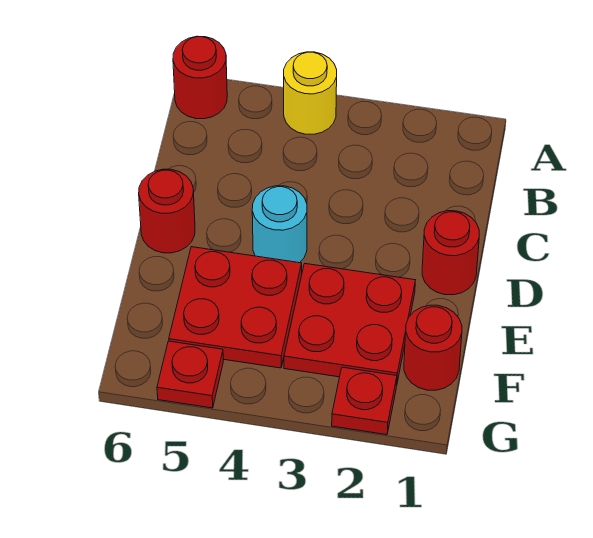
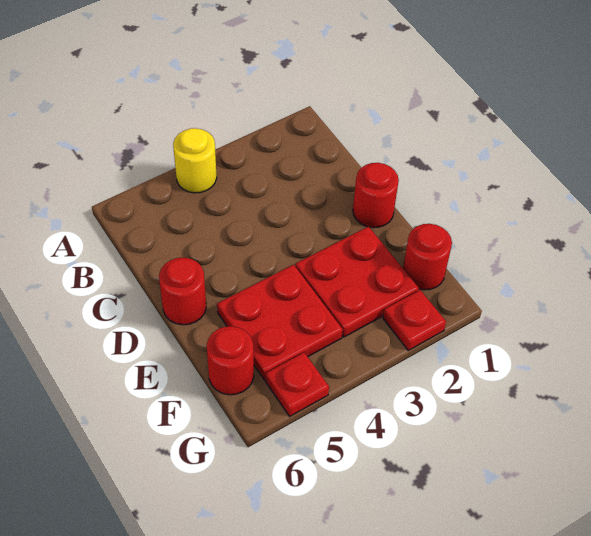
red round brick A6 level 1 -> red round brick F6 level 1
cyan round brick D4 level 1 -> none

